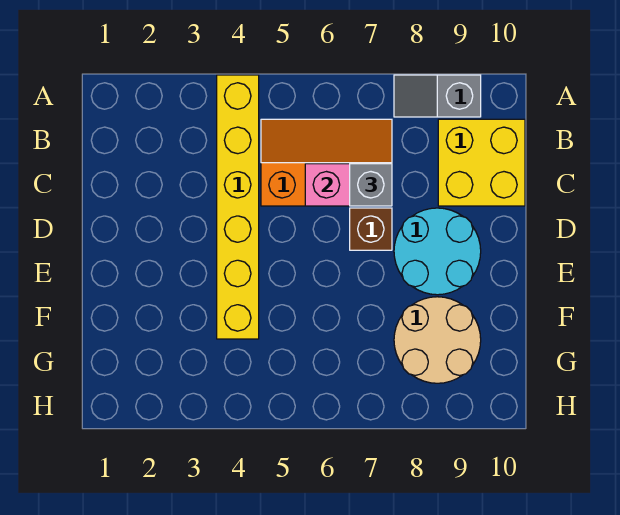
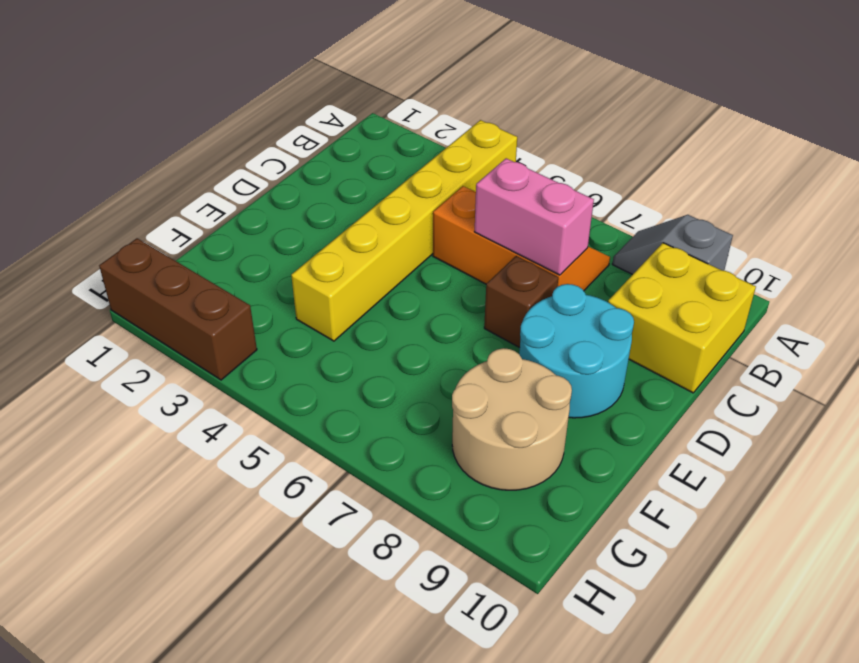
grey brick C7 level 3 -> none
none -> brown brick H1:H3 level 1

